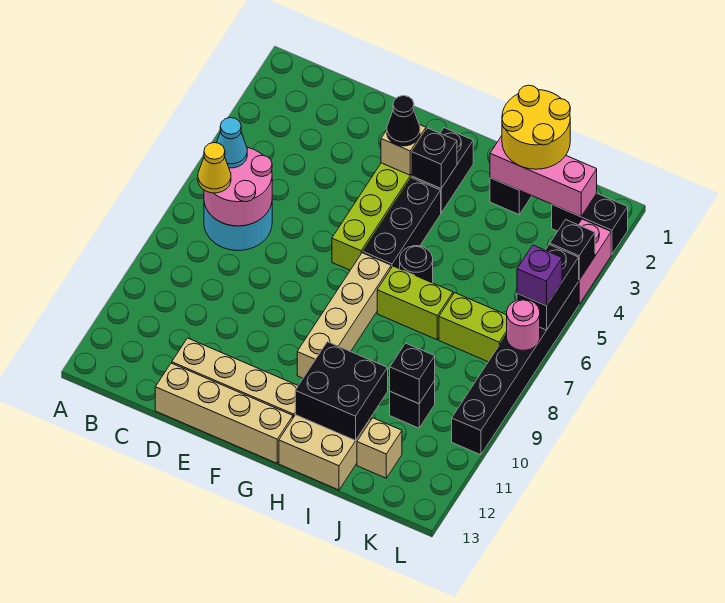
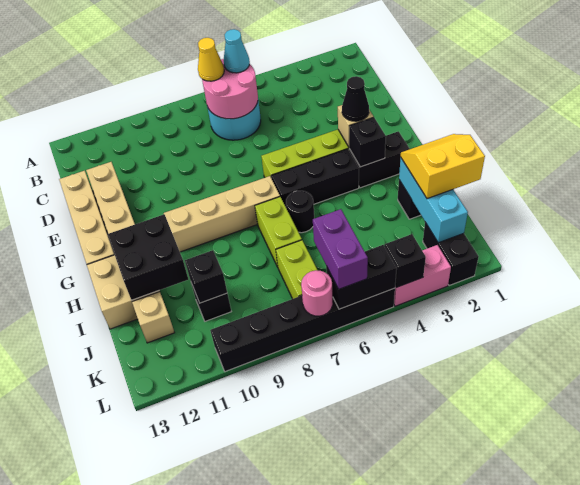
yellow round brick I1:J2 level 3 -> yellow slope I1:J2 level 3 top J
pink brick I2:K2 level 2 -> cyan brick I2:K2 level 2
purple brick L6 level 3 -> purple brick K6:L6 level 3

